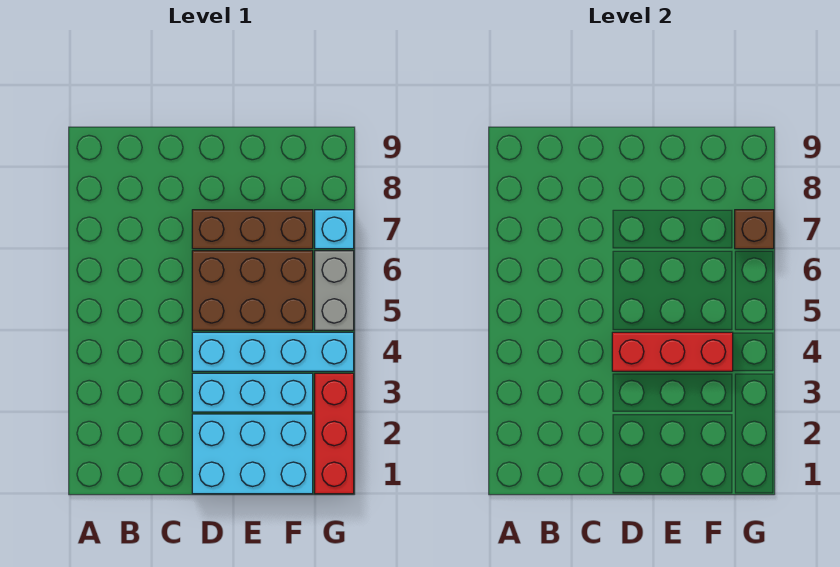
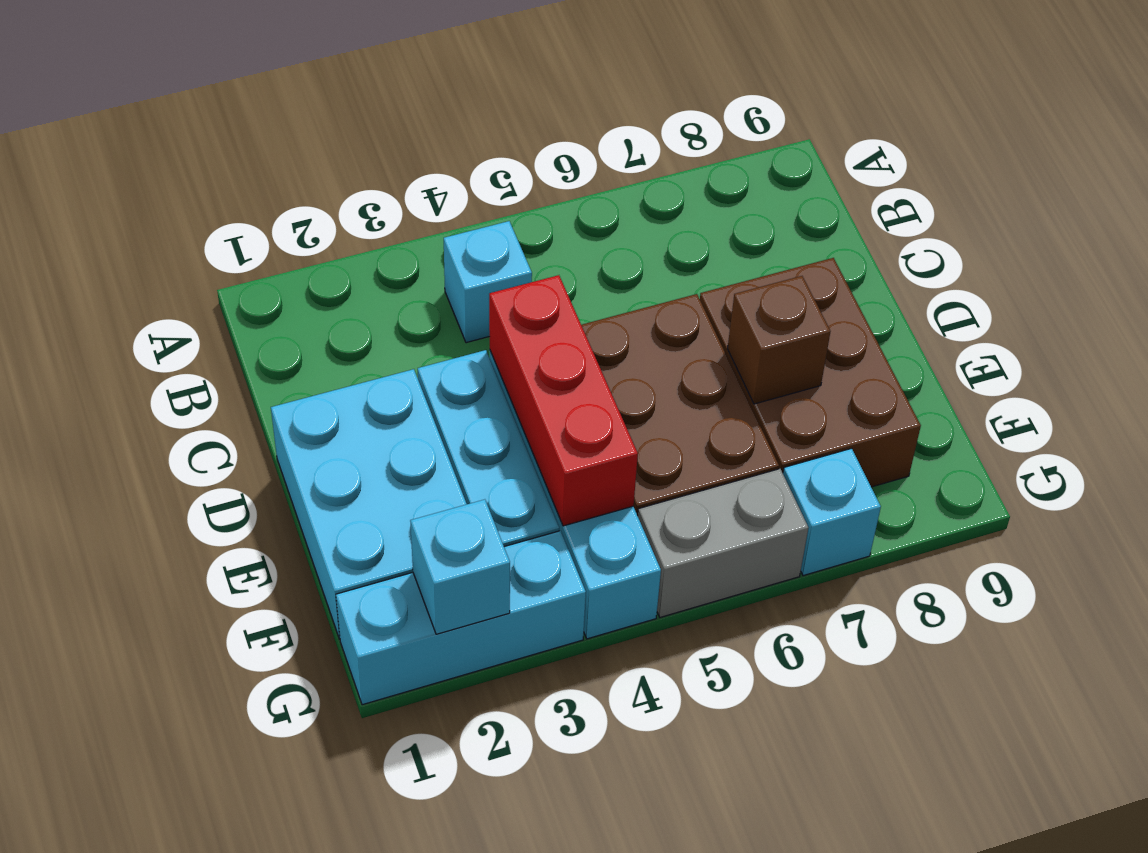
none -> cyan brick B4 level 1
brown brick D7:F7 level 1 -> brown brick D7:F8 level 1
red brick G1:G3 level 1 -> cyan brick G1:G3 level 1
none -> cyan brick G2 level 2
brown brick G7 level 2 -> brown brick E7 level 2

